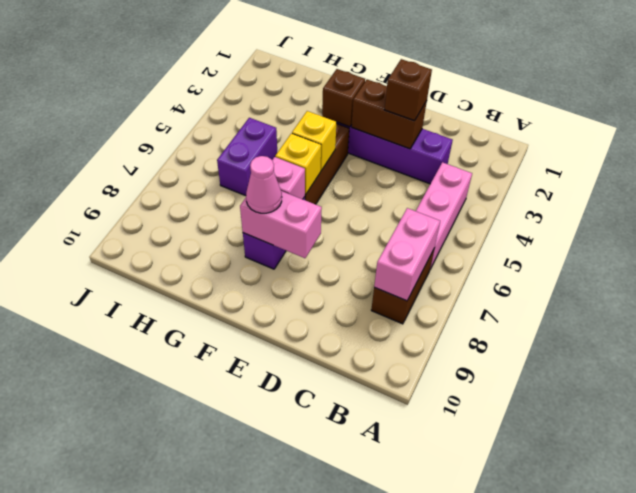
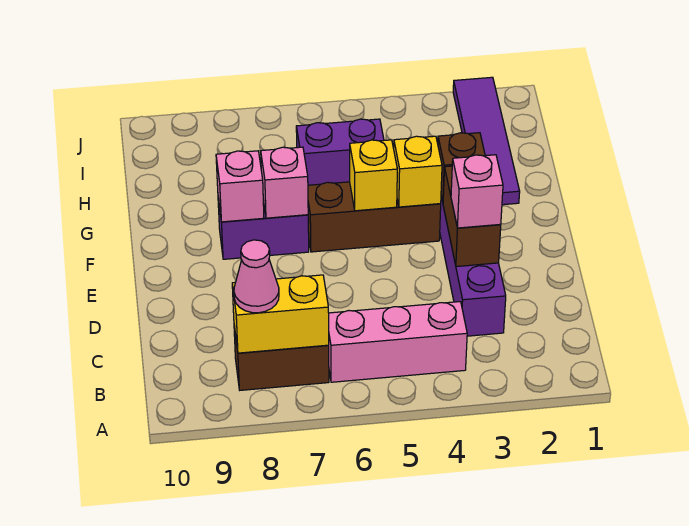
pink brick B7:B8 level 2 -> yellow brick B7:B8 level 2
brown brick D3 level 3 -> pink brick D3 level 3
pink brick E8:F8 level 2 -> pink brick F8 level 2
yellow brick F6 level 2 -> yellow brick F4 level 2
pink cone F8 level 3 -> pink cone B8 level 3
none -> purple tile G2:J2 level 1

